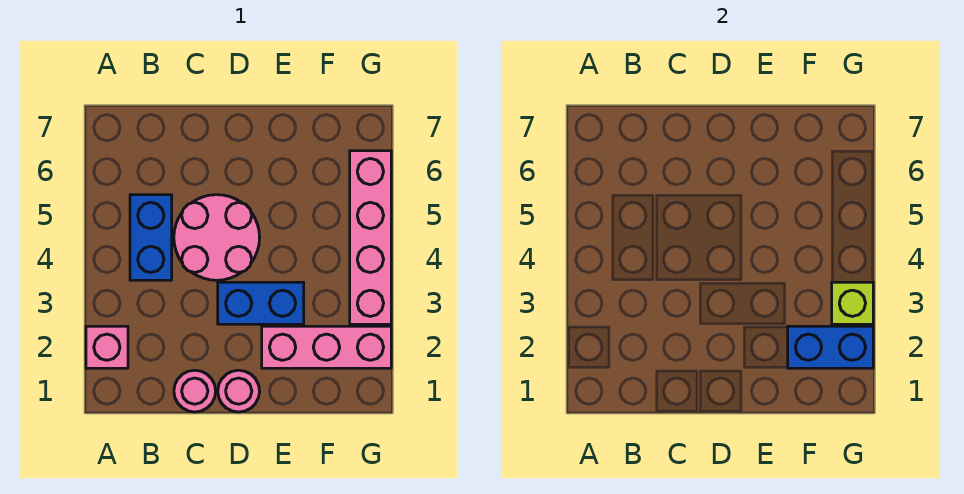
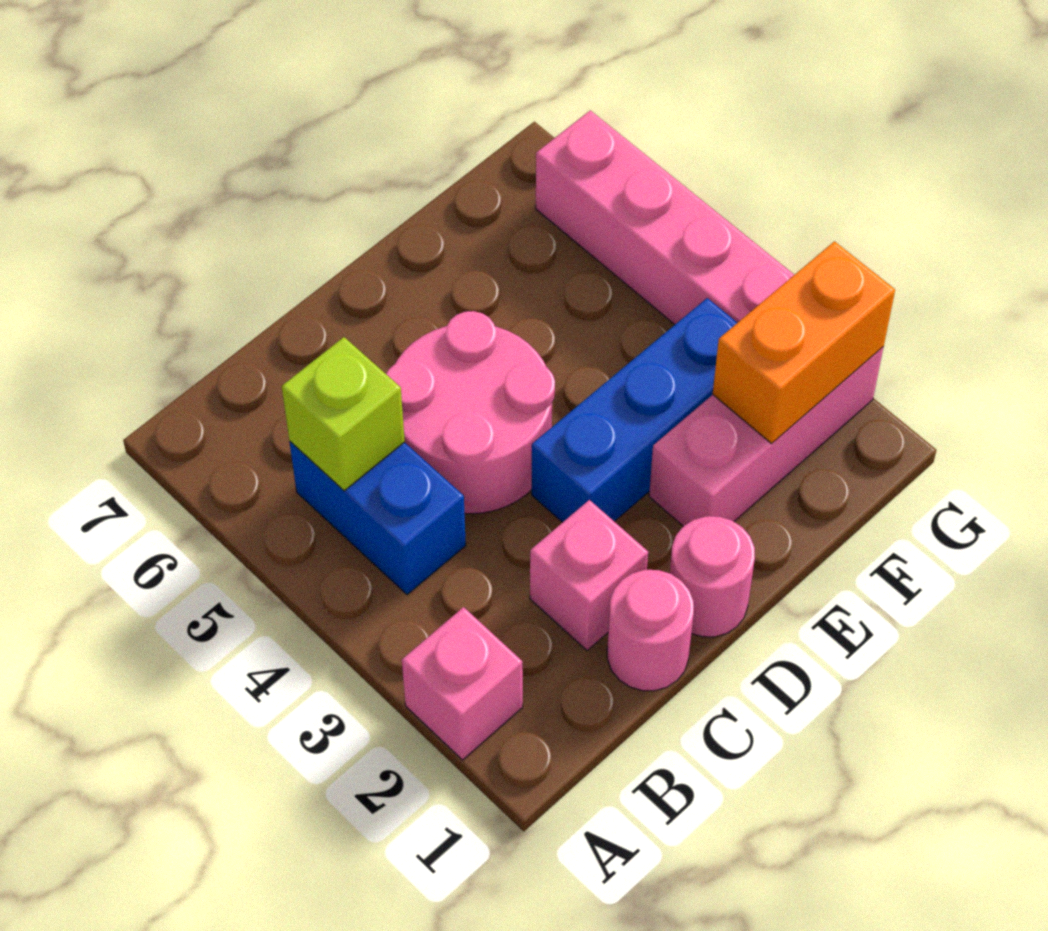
none -> pink brick C2 level 1
blue brick D3:E3 level 1 -> blue brick D3:F3 level 1
blue brick F2:G2 level 2 -> orange brick F2:G2 level 2
lime brick G3 level 2 -> lime brick B5 level 2

